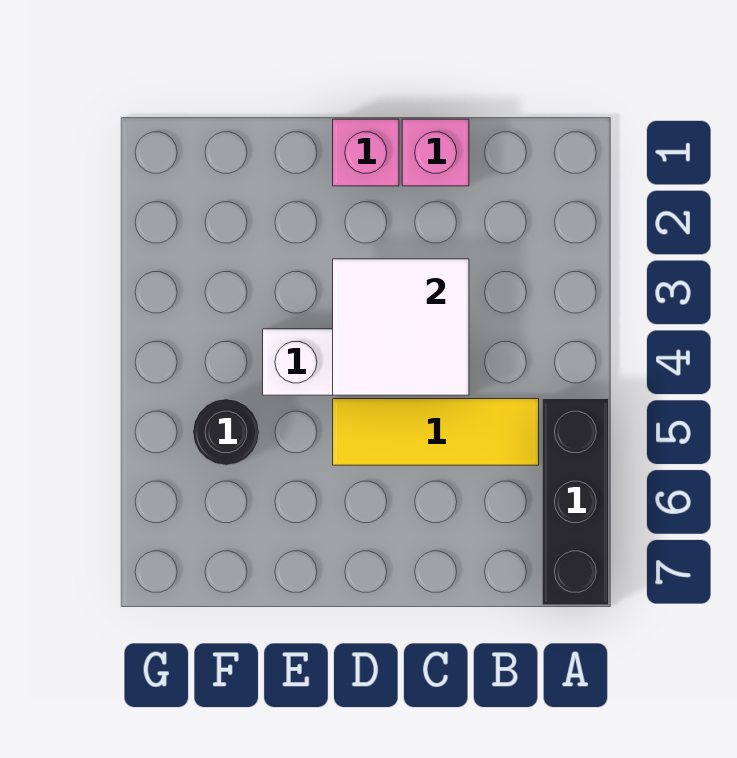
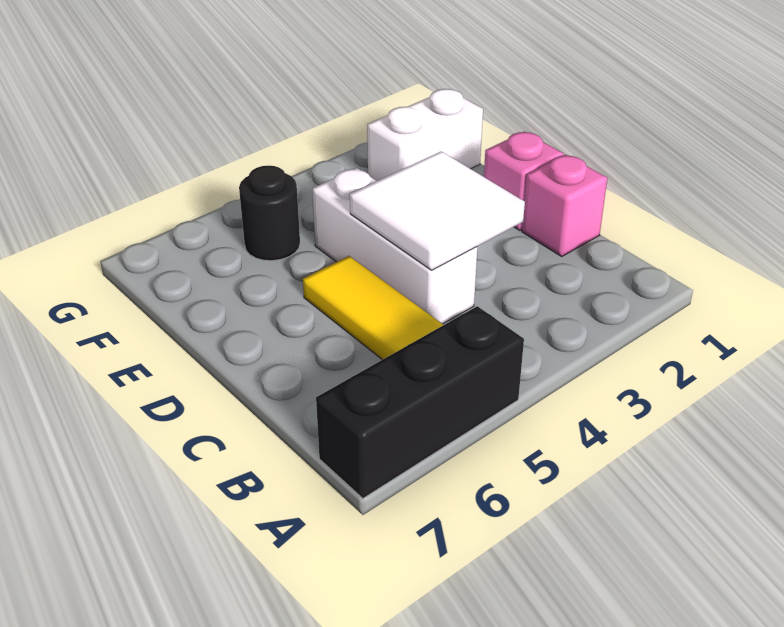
none -> white brick F1:F2 level 1

